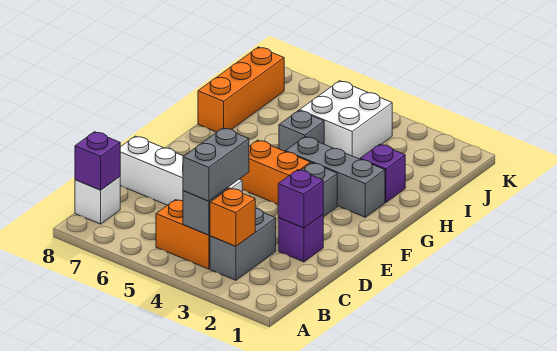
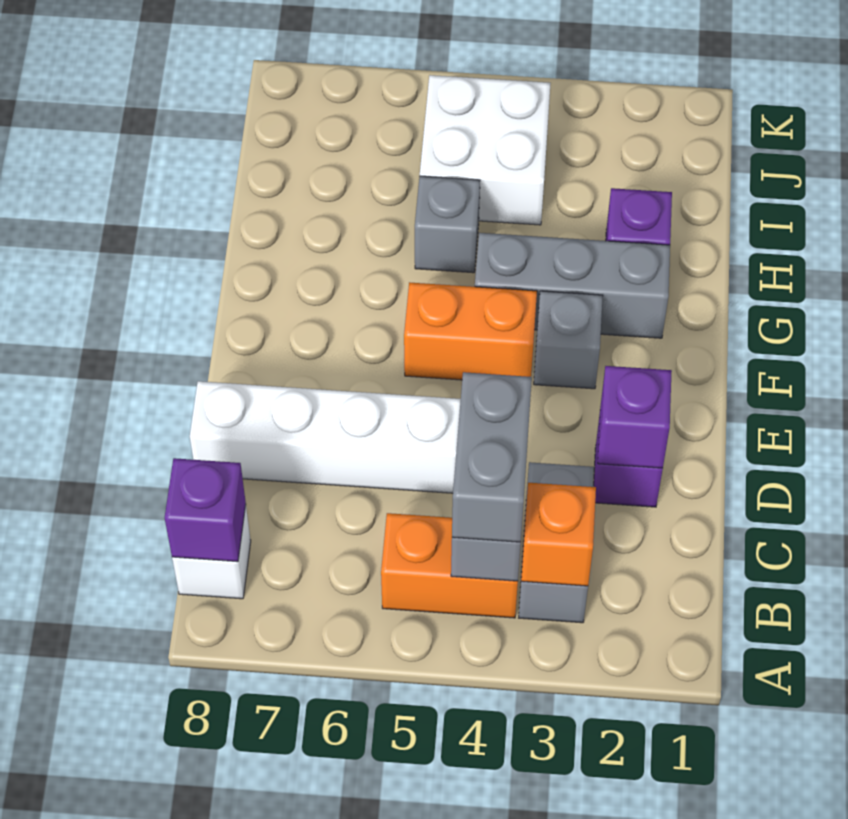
orange brick H8:J8 level 1 -> none

